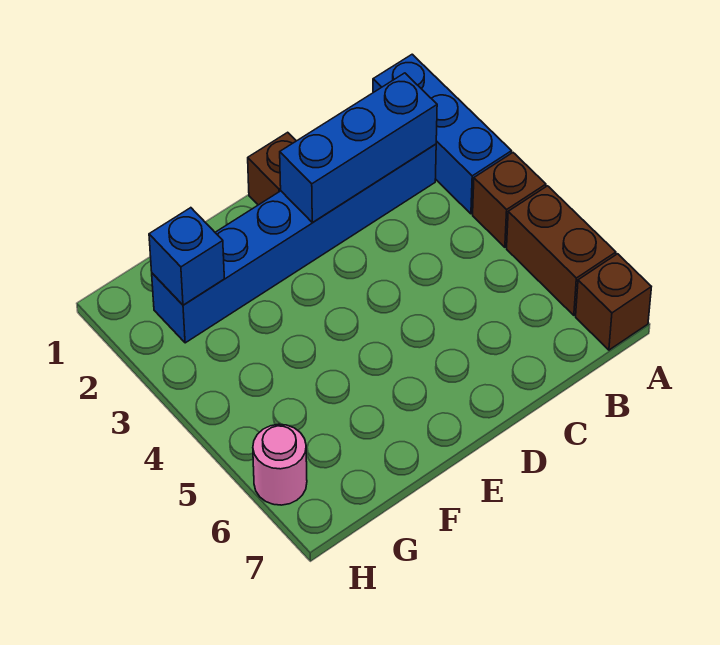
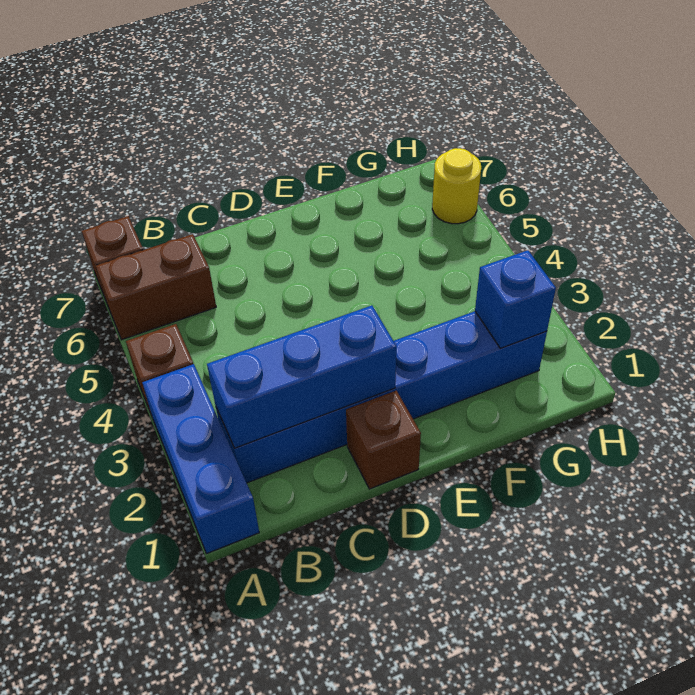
brown brick A5:A6 level 1 -> brown brick A6:B6 level 1
pink round brick H6 level 1 -> yellow round brick H6 level 1

